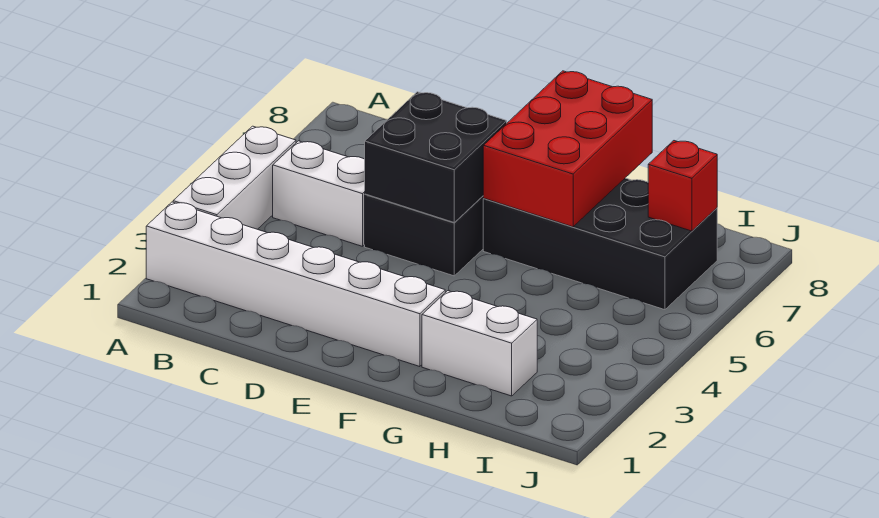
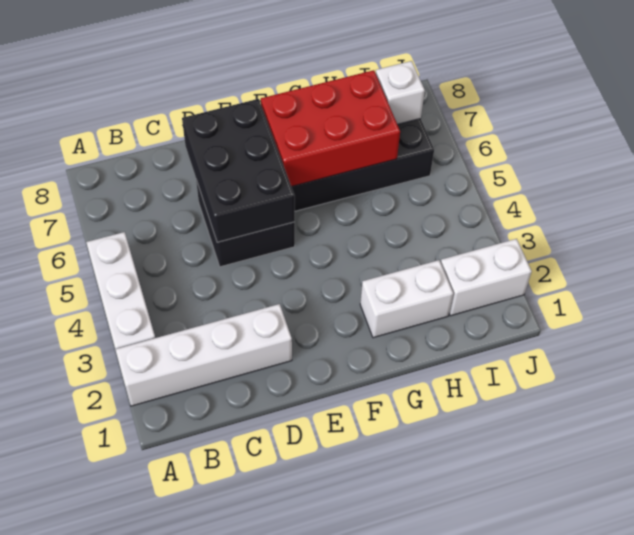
white brick A2:F2 level 1 -> white brick A2:D2 level 1
white brick B5:C5 level 1 -> white brick I2:J2 level 1
black brick D5:E6 level 2 -> black brick D5:E7 level 2
red brick F6:G8 level 2 -> red brick F6:H7 level 2
red brick I7 level 2 -> white brick I7 level 2

